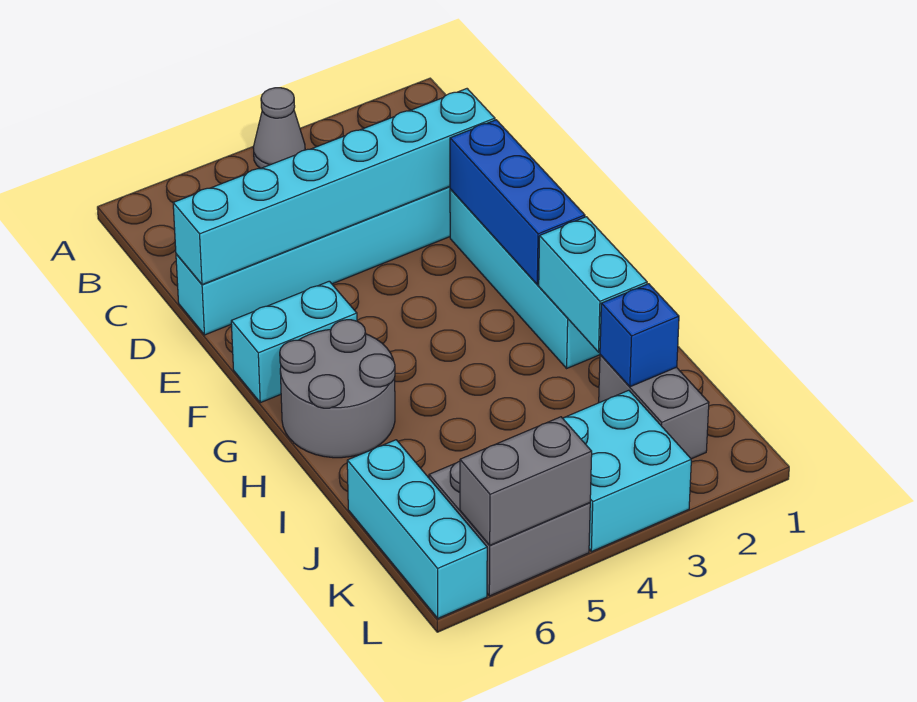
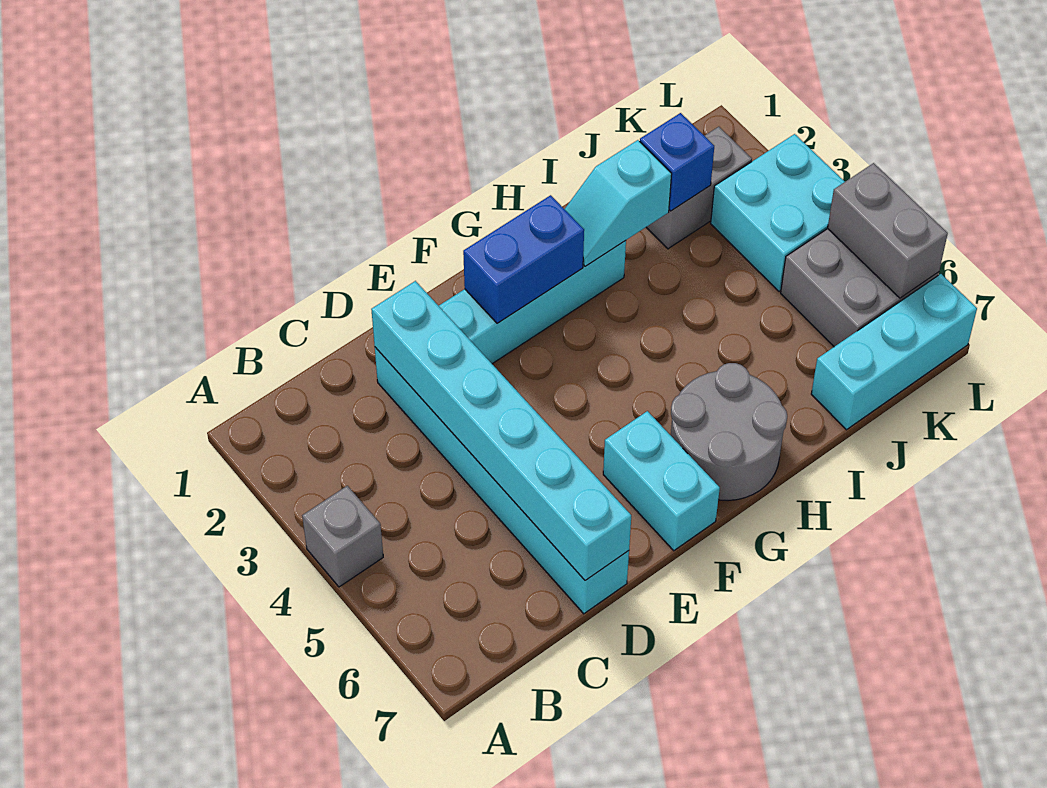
grey cone A4 level 1 -> grey brick A4 level 1
blue brick E2:G2 level 2 -> blue brick F2:G2 level 2
cyan brick H2:I2 level 2 -> cyan slope H2:I2 level 2 top I

